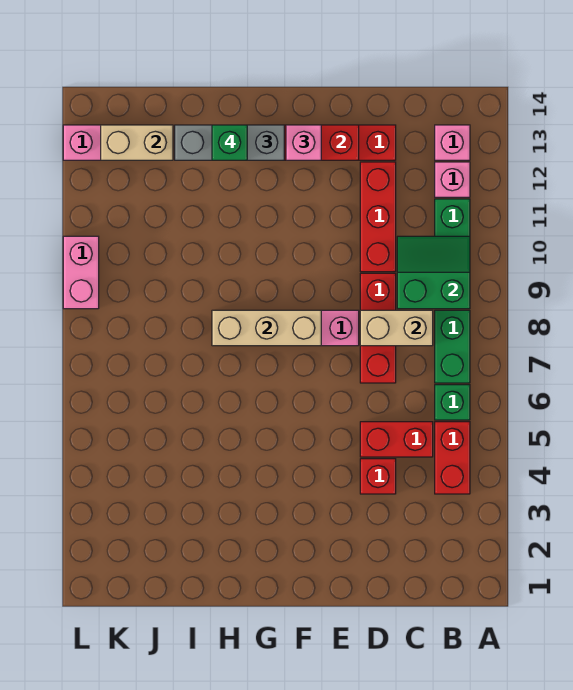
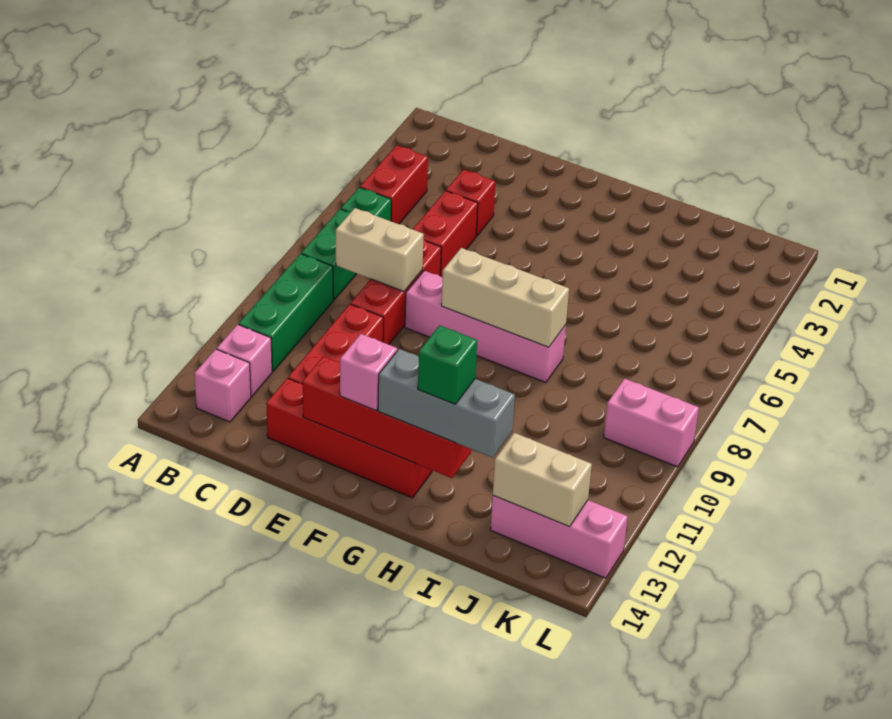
green slope B9:C10 level 2 top 9 -> none
red brick C5:D5 level 1 -> red brick D5:D6 level 1
pink brick L9:L10 level 1 -> pink brick K9:L9 level 1

